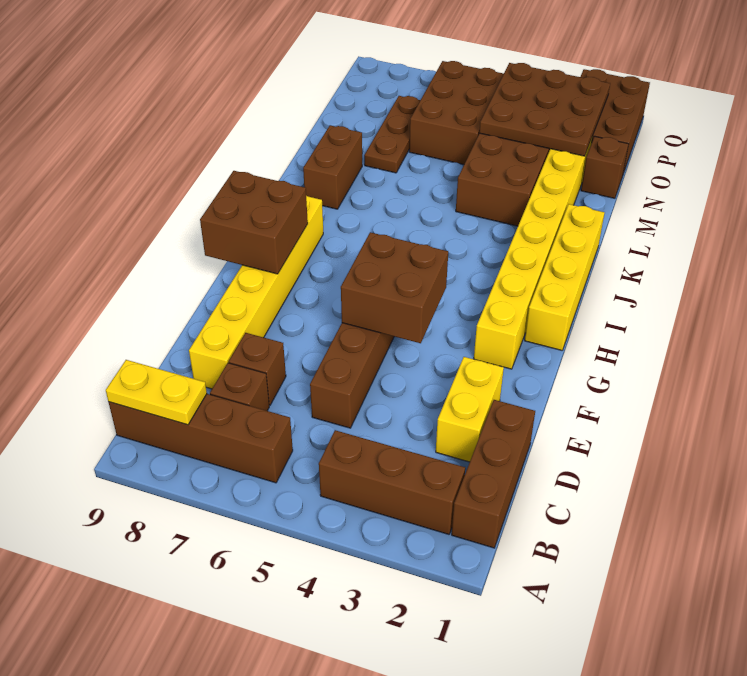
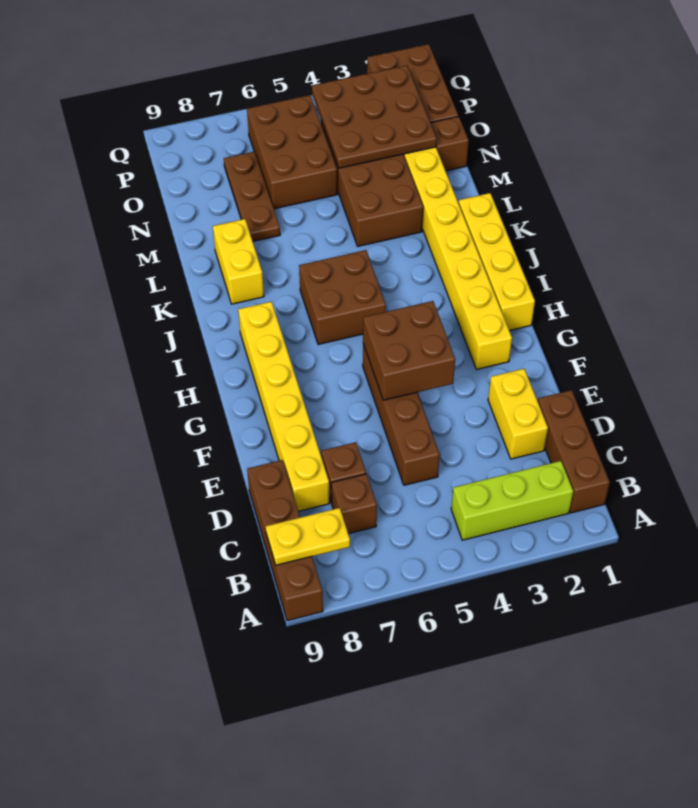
brown brick B2:B4 level 1 -> lime brick B2:B4 level 1
brown brick B6:B9 level 1 -> brown brick A9:D9 level 1
brown brick G8:H9 level 2 -> brown brick I5:J6 level 1
brown brick K8:L8 level 1 -> yellow brick K8:L8 level 1

